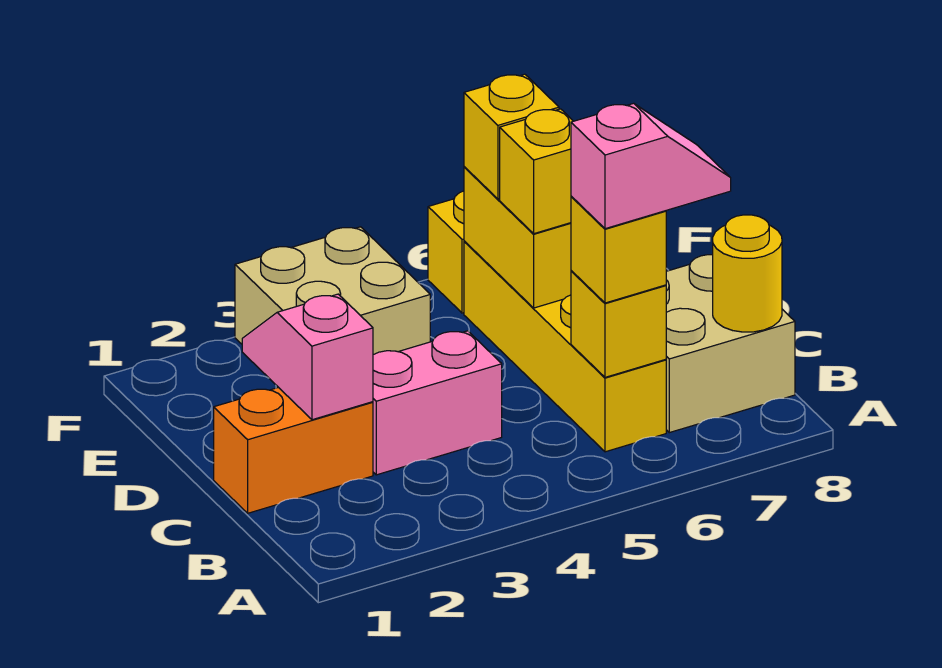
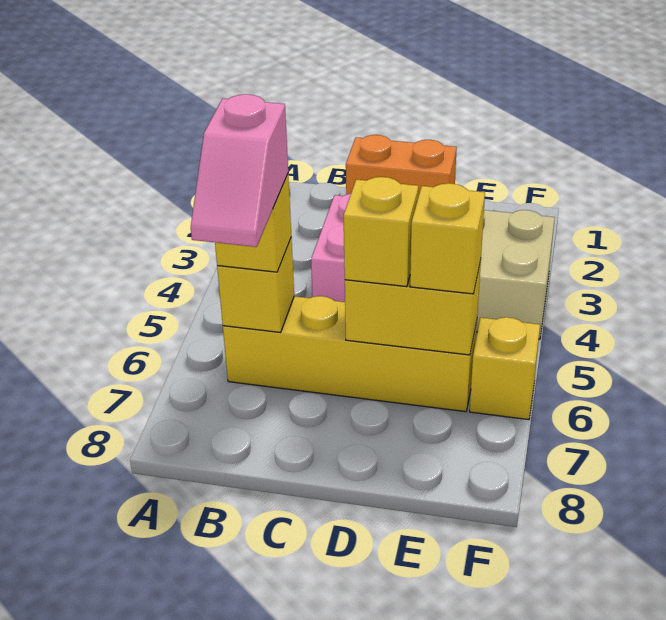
tan brick B7:C8 level 1 -> none
yellow round brick B8 level 2 -> none
orange brick C1:C2 level 1 -> orange brick C1:D1 level 1
pink slope C2:D2 level 2 top C -> none

